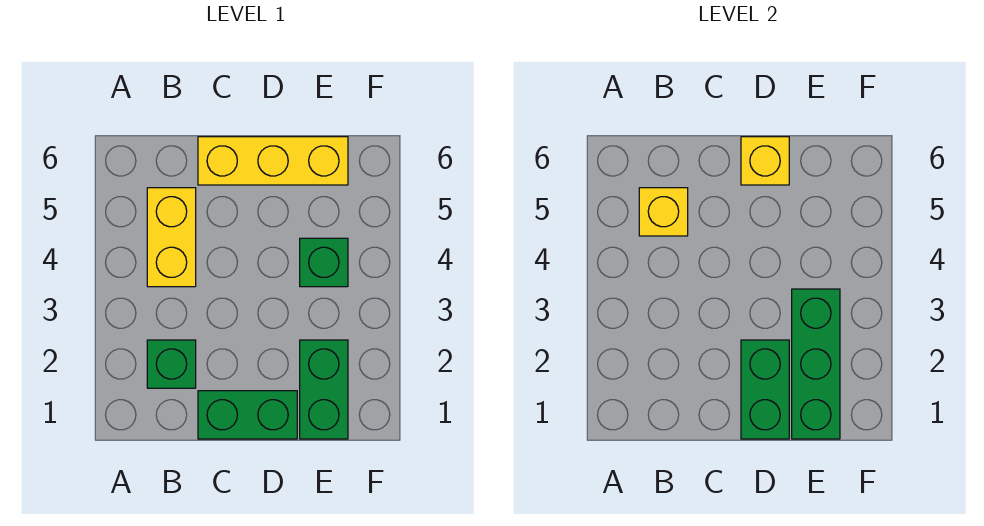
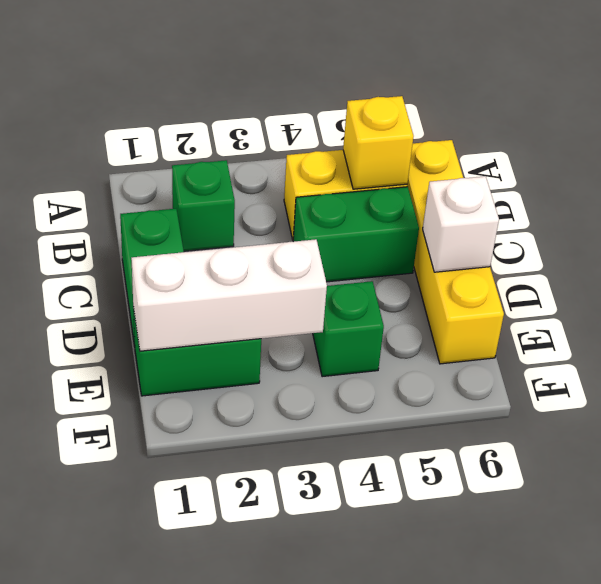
yellow brick C6:E6 level 1 -> yellow brick B6:E6 level 1
green brick D1:D2 level 2 -> green brick C4:C5 level 1
yellow brick D6 level 2 -> white brick D6 level 2
green brick E1:E3 level 2 -> white brick E1:E3 level 2

